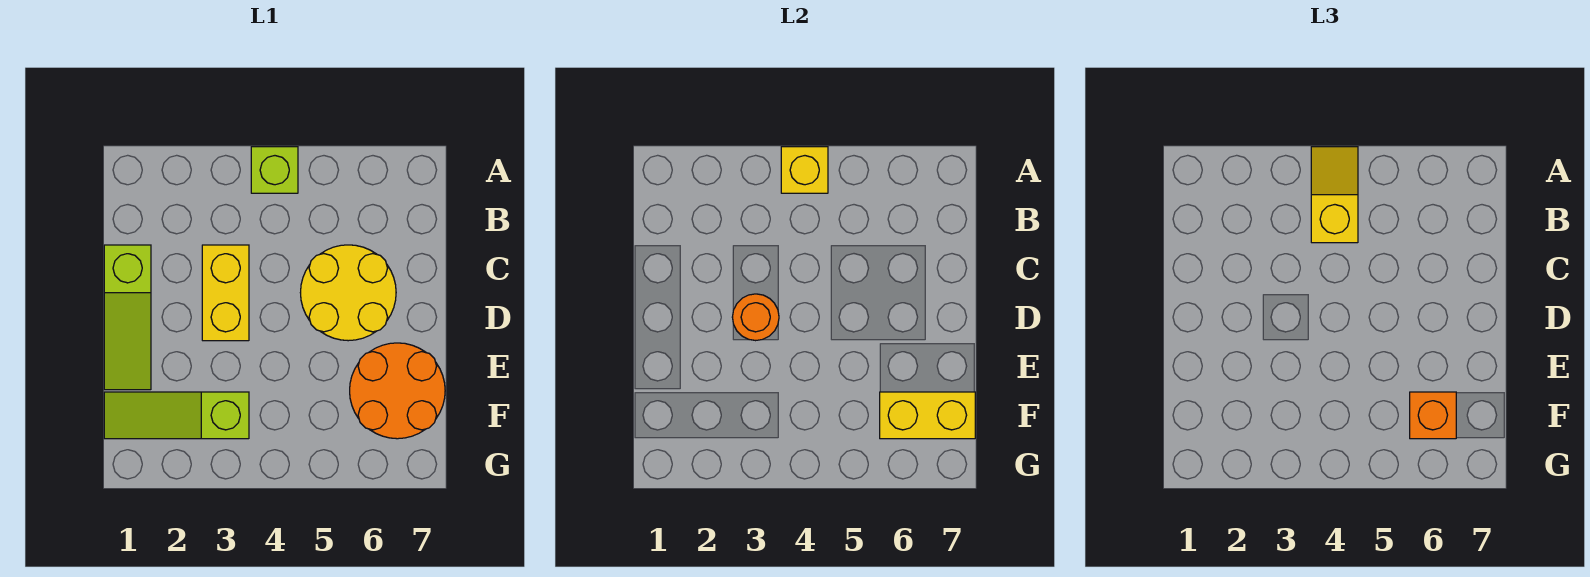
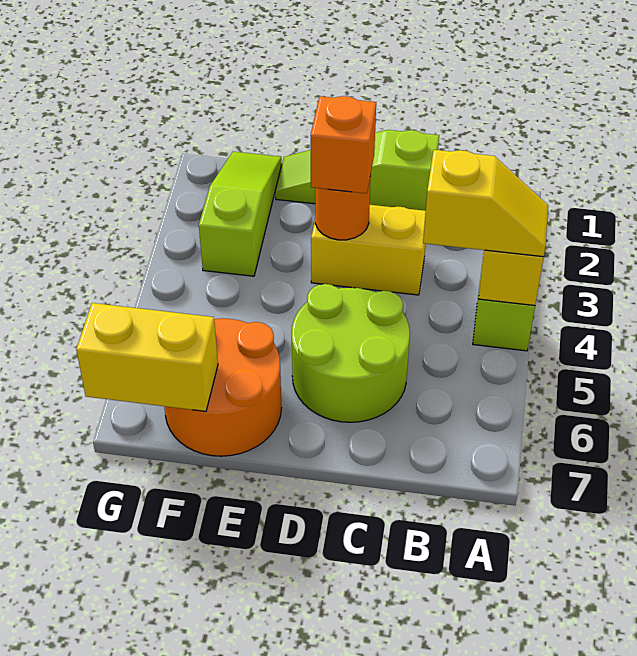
yellow round brick C5:D6 level 1 -> lime round brick C5:D6 level 1
yellow brick F6:F7 level 2 -> yellow brick F7:G7 level 2
orange brick F6 level 3 -> orange brick D3 level 3

